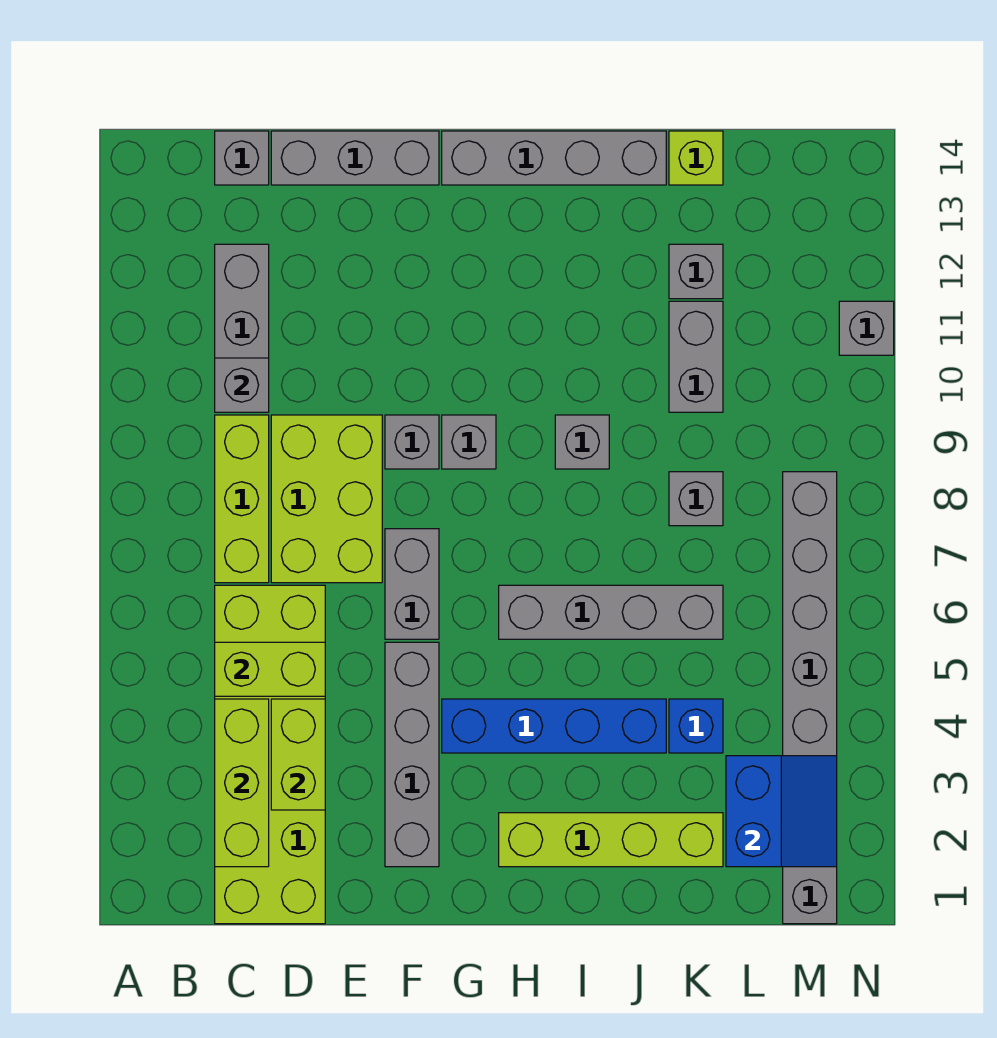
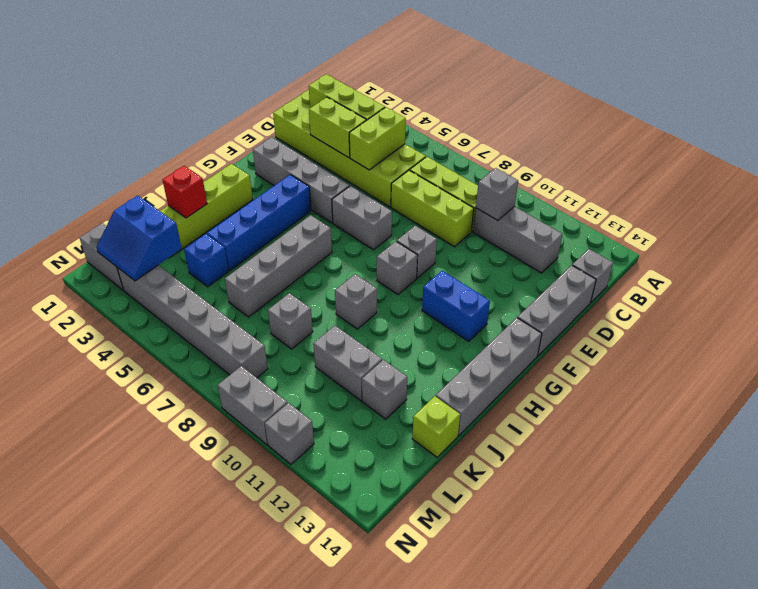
lime brick D7:E9 level 1 -> lime brick D7:D9 level 1
none -> blue brick G11:G12 level 1
none -> red brick J2 level 2
none -> grey brick N9:N10 level 1

